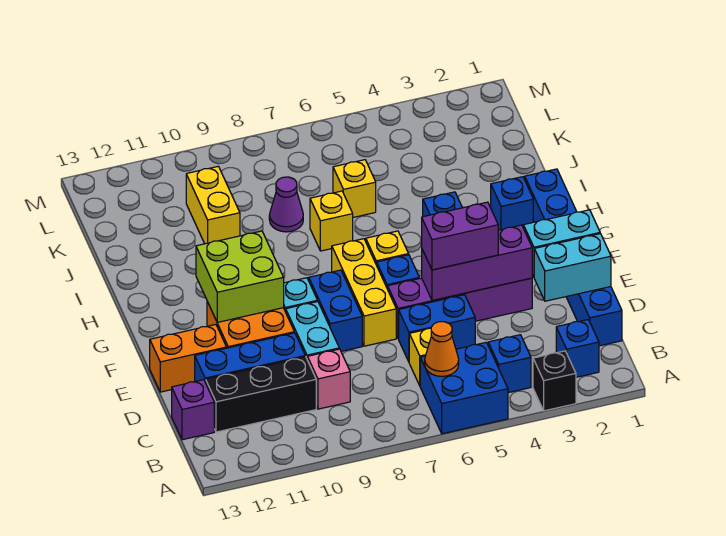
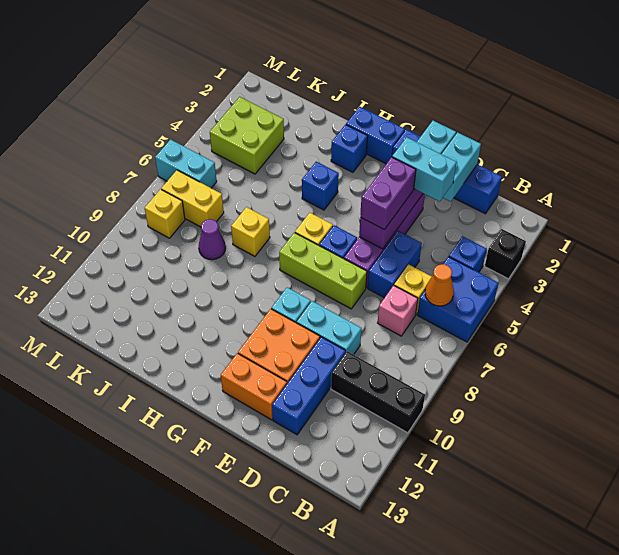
blue brick B2 level 1 -> none
pink brick C9 level 1 -> pink brick C7 level 1
black brick C10:C12 level 1 -> black brick A10:C10 level 1
purple brick C13 level 1 -> none
none -> cyan brick D3:E3 level 3
yellow brick E7:G7 level 1 -> lime brick E7:G7 level 1
blue brick E8:F8 level 1 -> none
orange brick E12:E13 level 1 -> orange brick E12:F12 level 1
lime brick F10:G11 level 2 -> lime brick K3:L4 level 1
yellow brick J6 level 1 -> yellow brick L8 level 1
yellow brick J10:K10 level 1 -> yellow brick K7:L7 level 1
none -> cyan brick L6:M6 level 1

